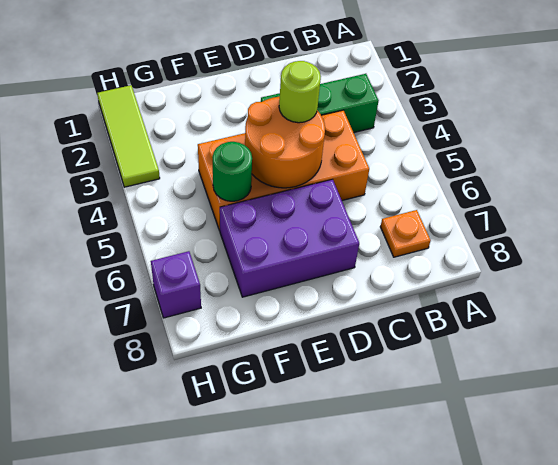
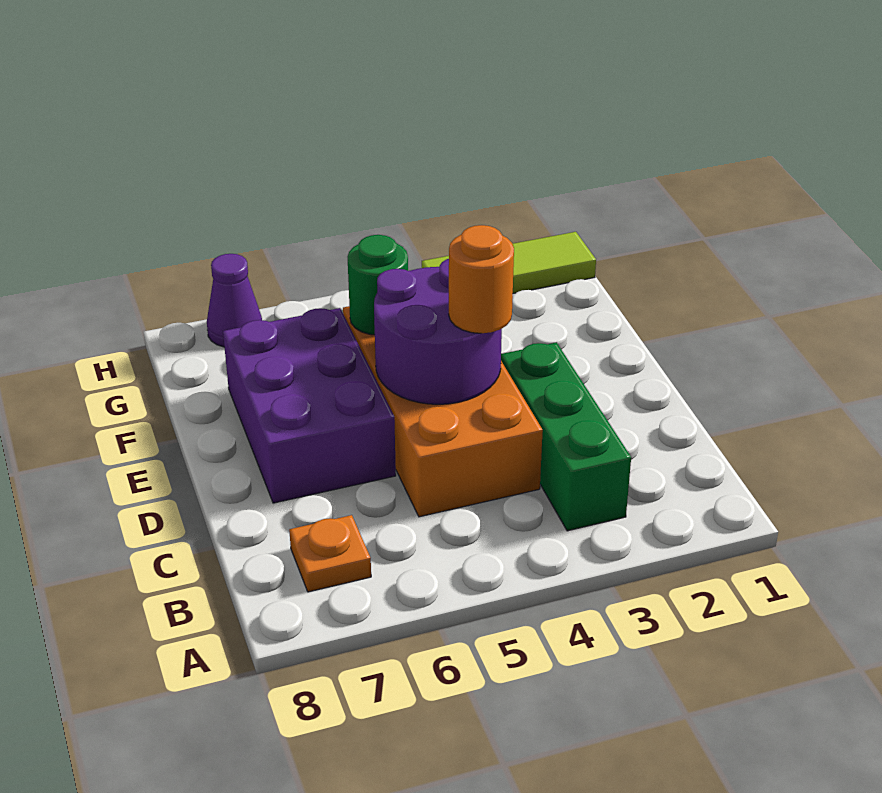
orange round brick D4:E5 level 2 -> purple round brick D4:E5 level 2
lime round brick D4 level 3 -> orange round brick D4 level 3
purple brick H7 level 1 -> purple cone H7 level 1

